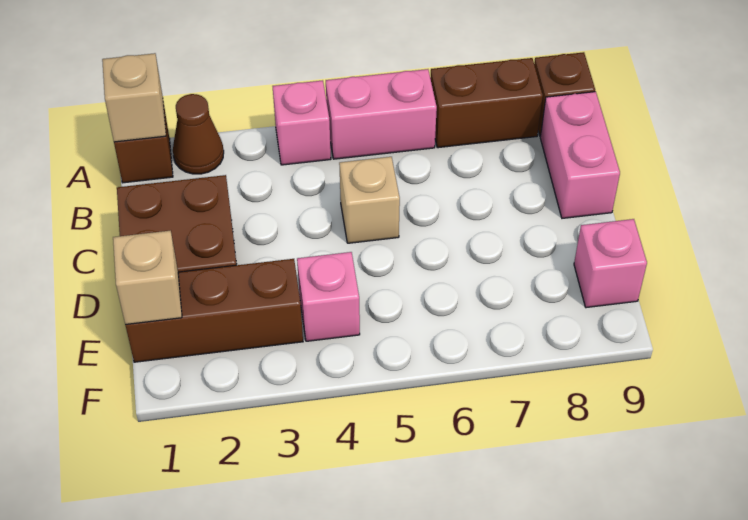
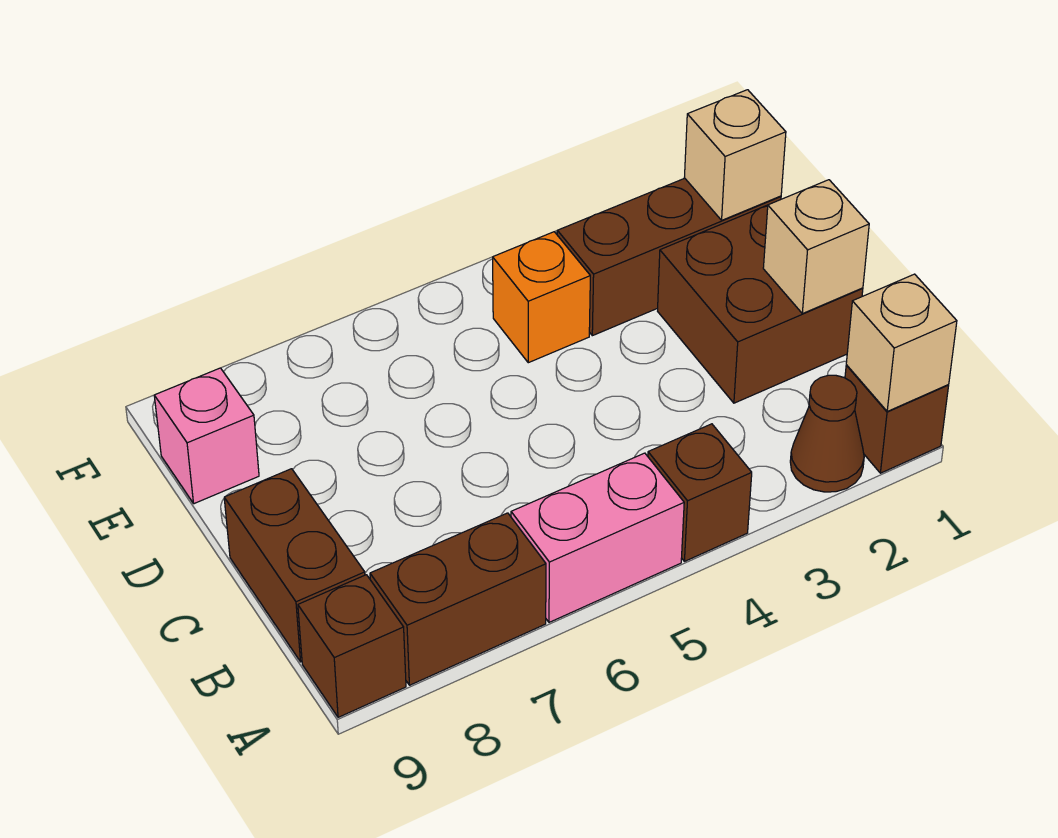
pink brick A4 level 1 -> brown brick A4 level 1
pink brick B9:C9 level 1 -> brown brick B9:C9 level 1
tan brick C5 level 1 -> tan brick C1 level 2
pink brick E4 level 1 -> orange brick E4 level 1

